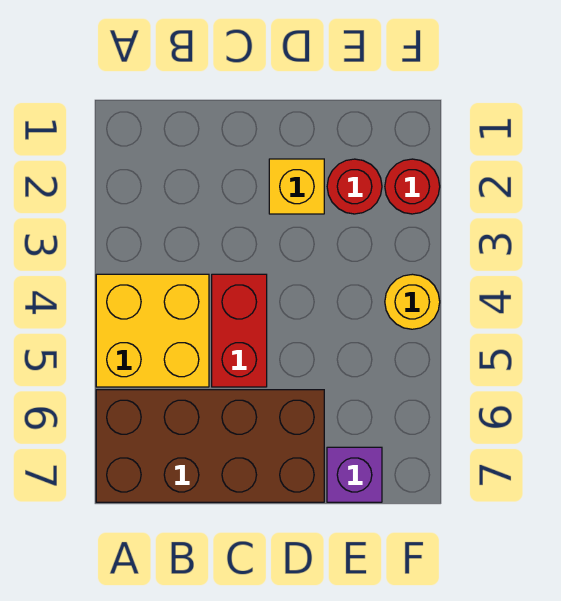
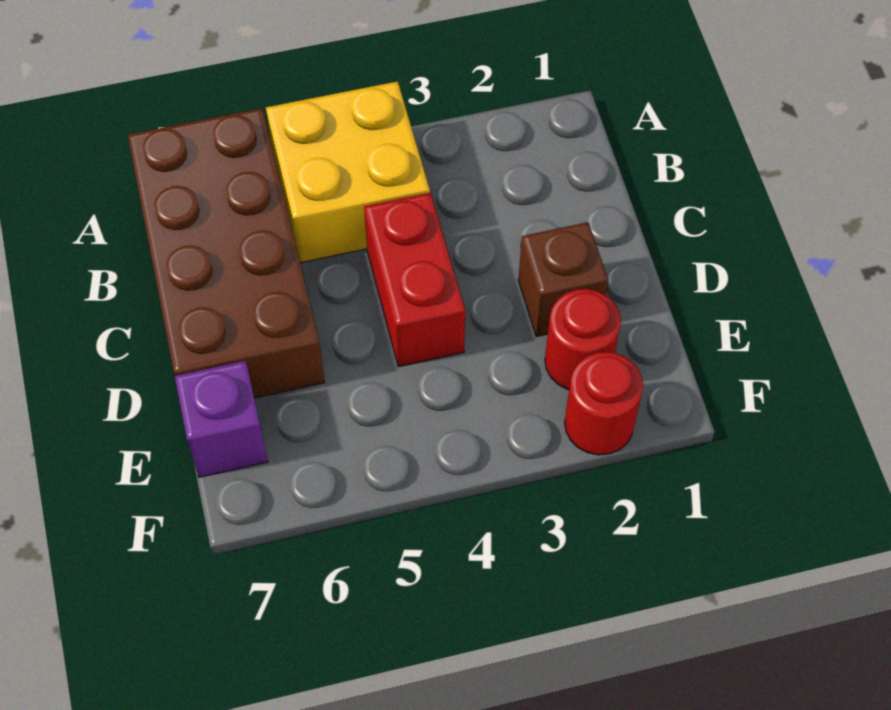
red brick C4:C5 level 1 -> red brick C4:D4 level 1
yellow brick D2 level 1 -> brown brick D2 level 1
yellow round brick F4 level 1 -> none

